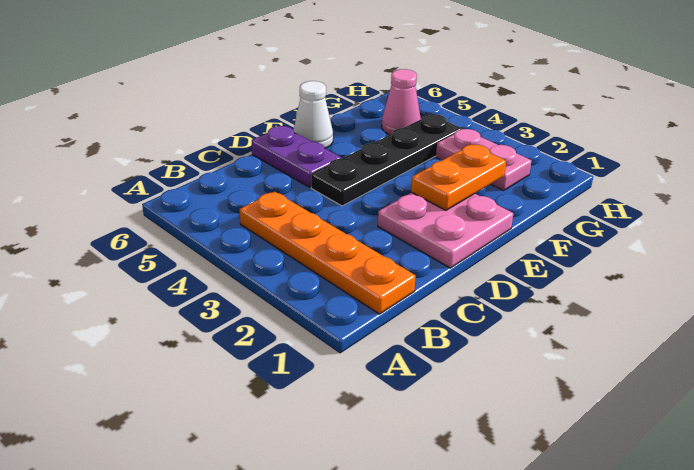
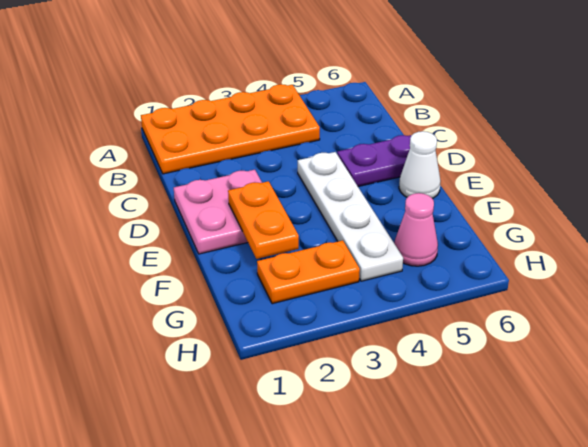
orange plate B1:B4 level 1 -> orange plate A1:B4 level 1
black plate D4:G4 level 1 -> white plate D4:G4 level 1
pink plate G2:G3 level 1 -> orange plate G2:G3 level 1

